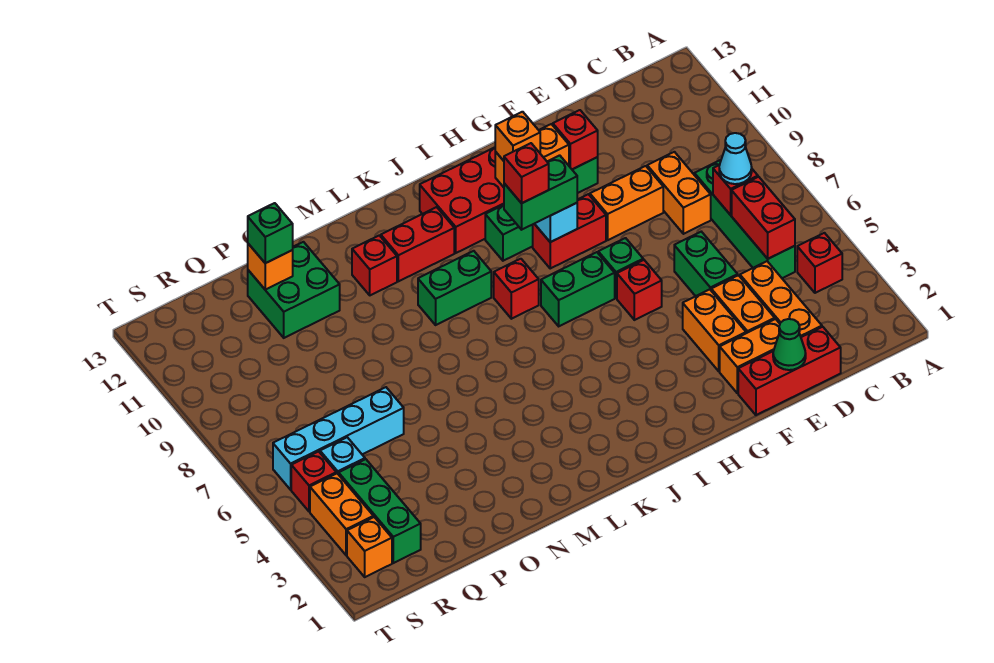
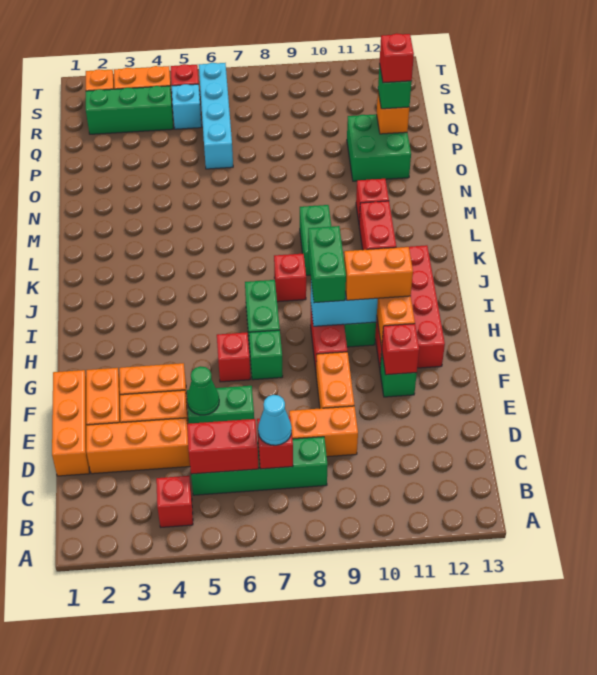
red brick D1:F1 level 1 -> orange brick D1:F1 level 1
green cone E1 level 2 -> green cone E5 level 2
orange brick H11 level 3 -> orange brick H10:H11 level 3
red brick I9 level 4 -> red brick P12 level 4

